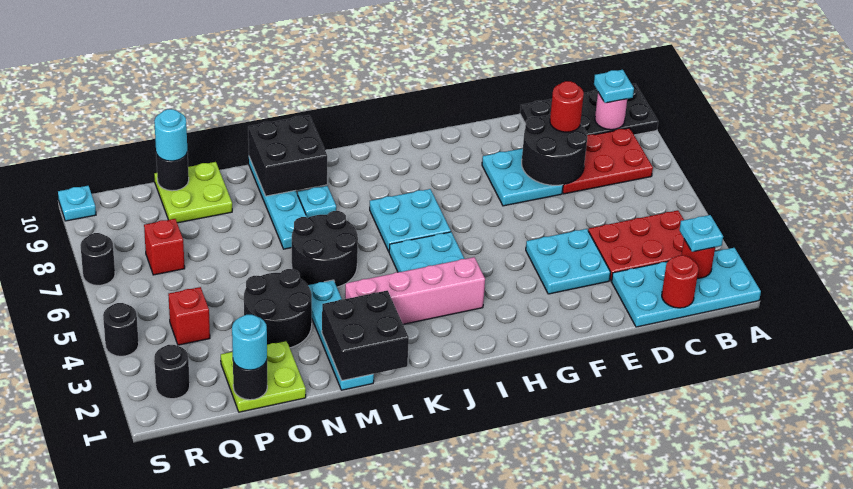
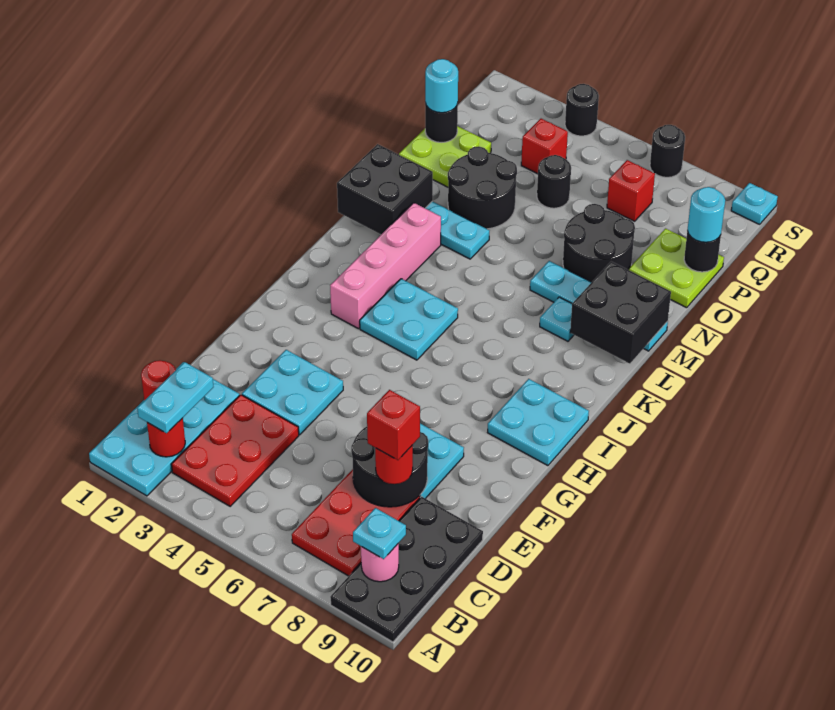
cyan plate B2 level 3 -> cyan plate B2:C2 level 3
none -> red brick D8 level 4
cyan plate I6:J7 level 1 -> cyan plate H9:I10 level 1
black round brick L5:M6 level 1 -> black round brick N7:O8 level 1
black round brick R2 level 1 -> black round brick P5 level 1

